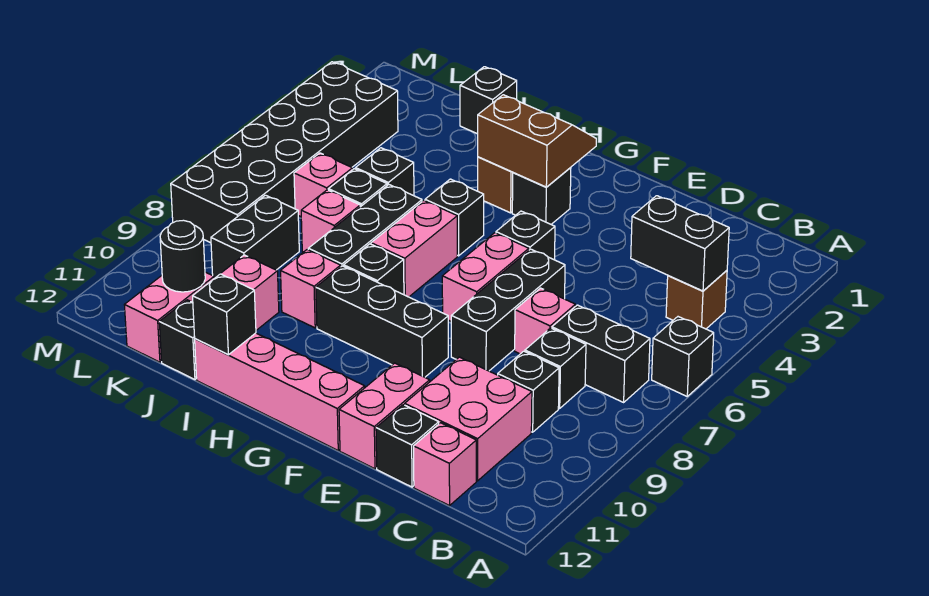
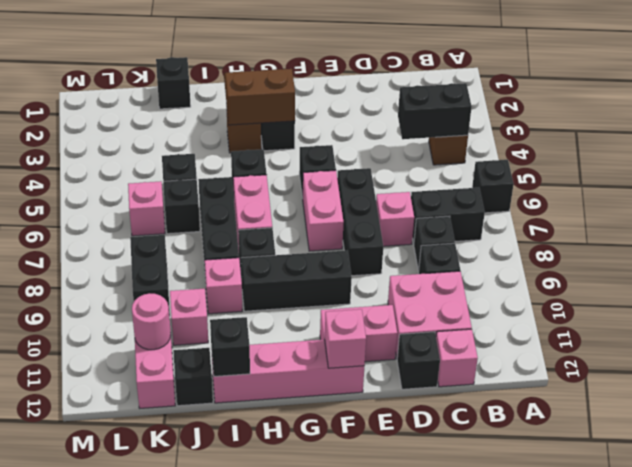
pink brick E11:E12 level 1 -> pink brick E11:F11 level 1
pink brick J7 level 1 -> pink brick F12 level 2
black round brick K11 level 2 -> pink round brick K11 level 2
black brick L3:M8 level 1 -> none

